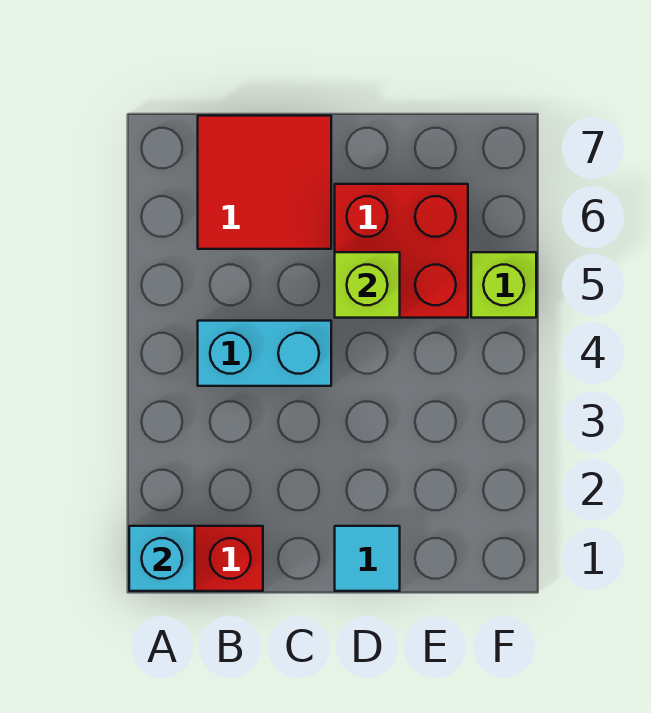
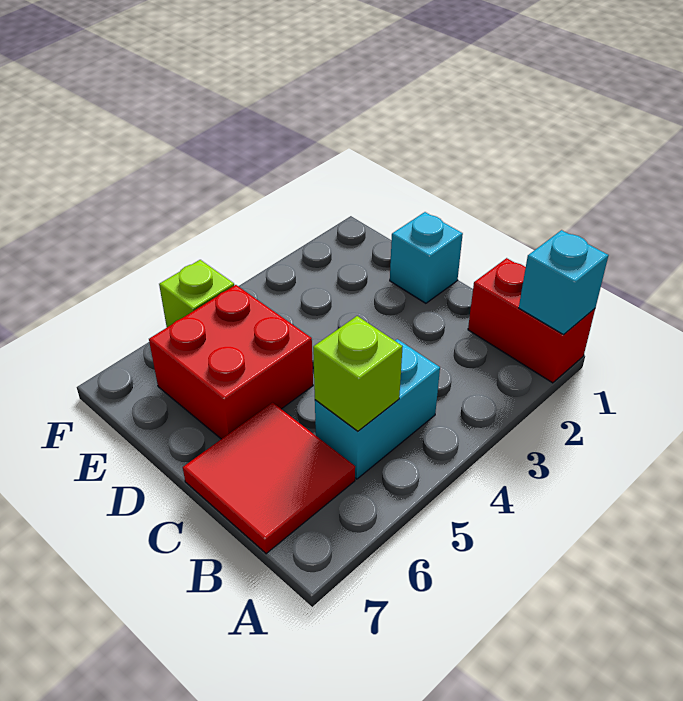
cyan brick B4:C4 level 1 -> cyan brick B4:B5 level 1
cyan tile D1 level 1 -> cyan brick D1 level 1
lime brick D5 level 2 -> lime brick B5 level 2

